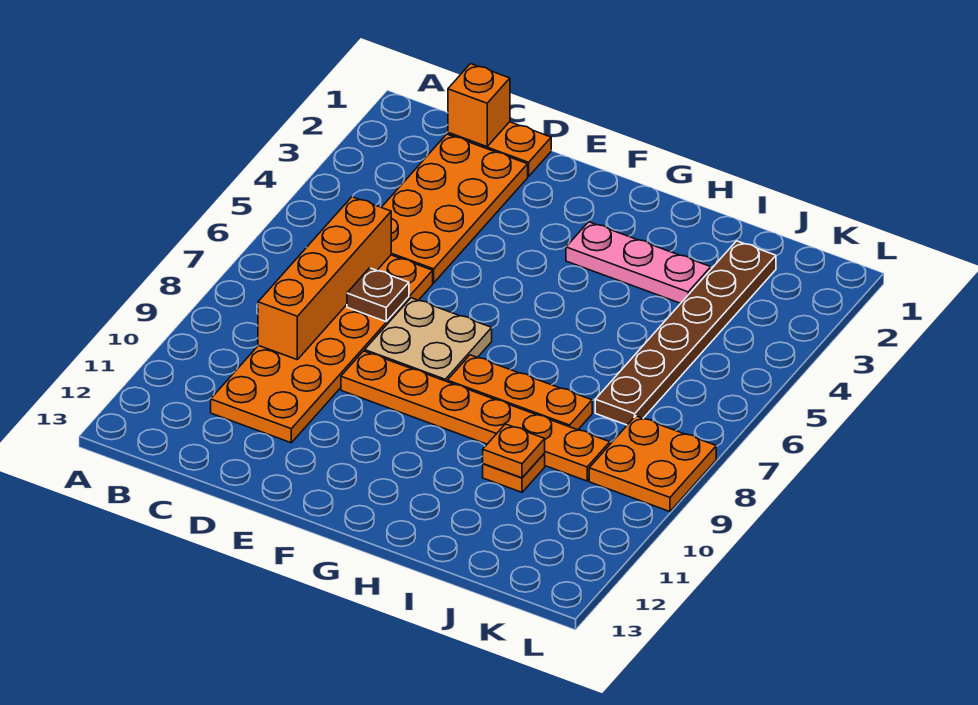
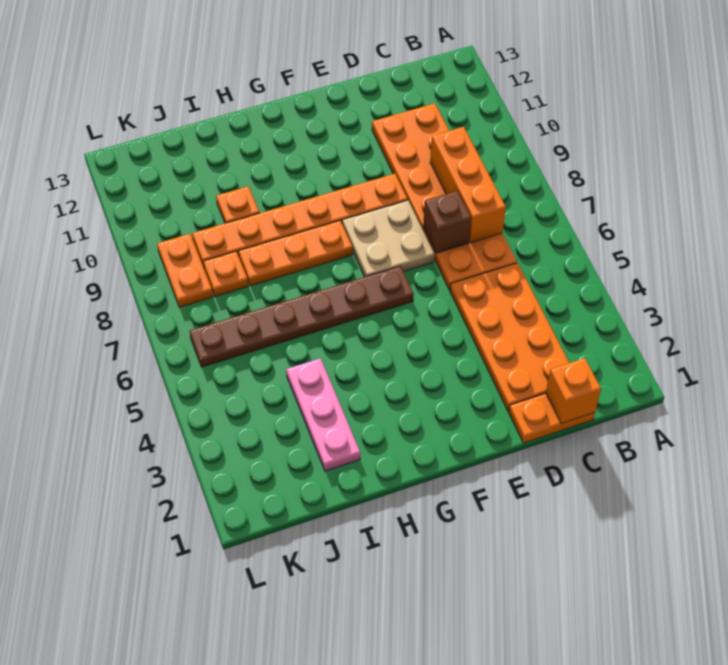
orange brick C6:C9 level 2 -> orange brick C7:C9 level 2
brown plate D7 level 2 -> brown brick D7 level 2
pink plate G3:I3 level 1 -> pink plate I2:I4 level 1
orange plate I10 level 2 -> orange plate J8 level 1
brown plate J2:J7 level 1 -> brown plate F6:K6 level 1
orange plate K8:L9 level 1 -> orange plate K8:K9 level 1

